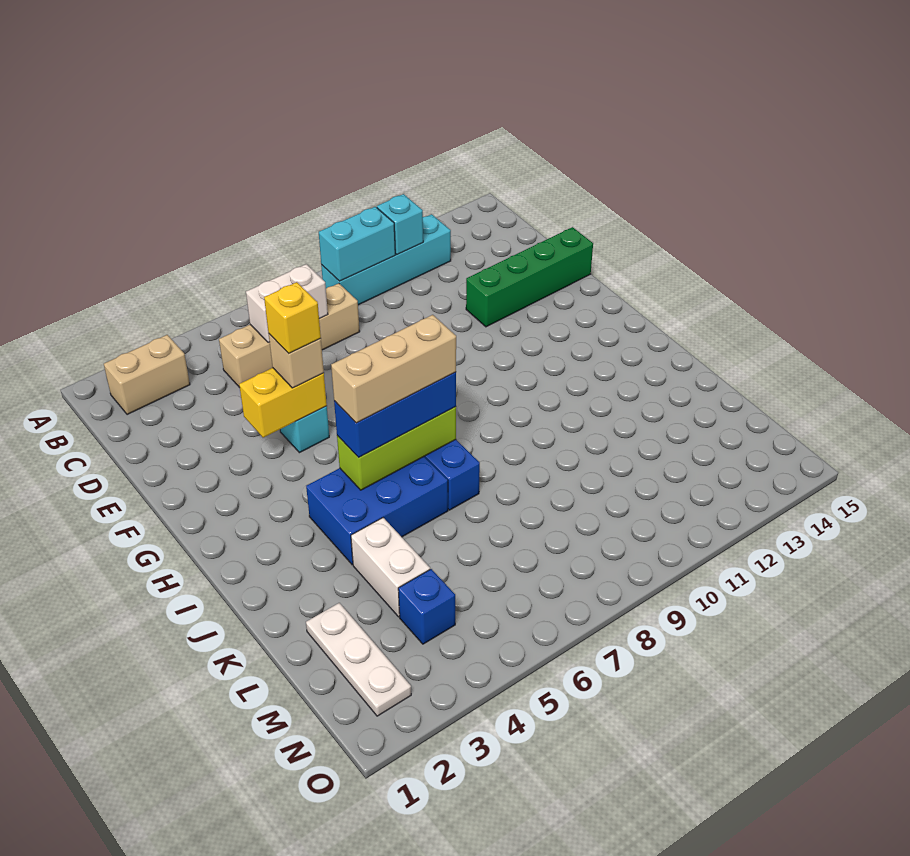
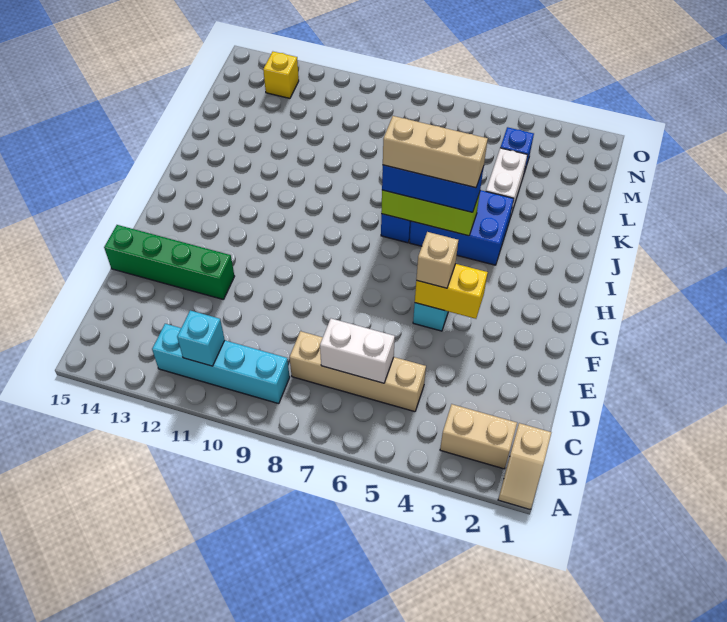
none -> tan slope A1:B1 level 1 top B
cyan brick B9:B10 level 2 -> none
yellow brick F5 level 4 -> yellow brick N13 level 1
white plate L2:N2 level 1 -> none

